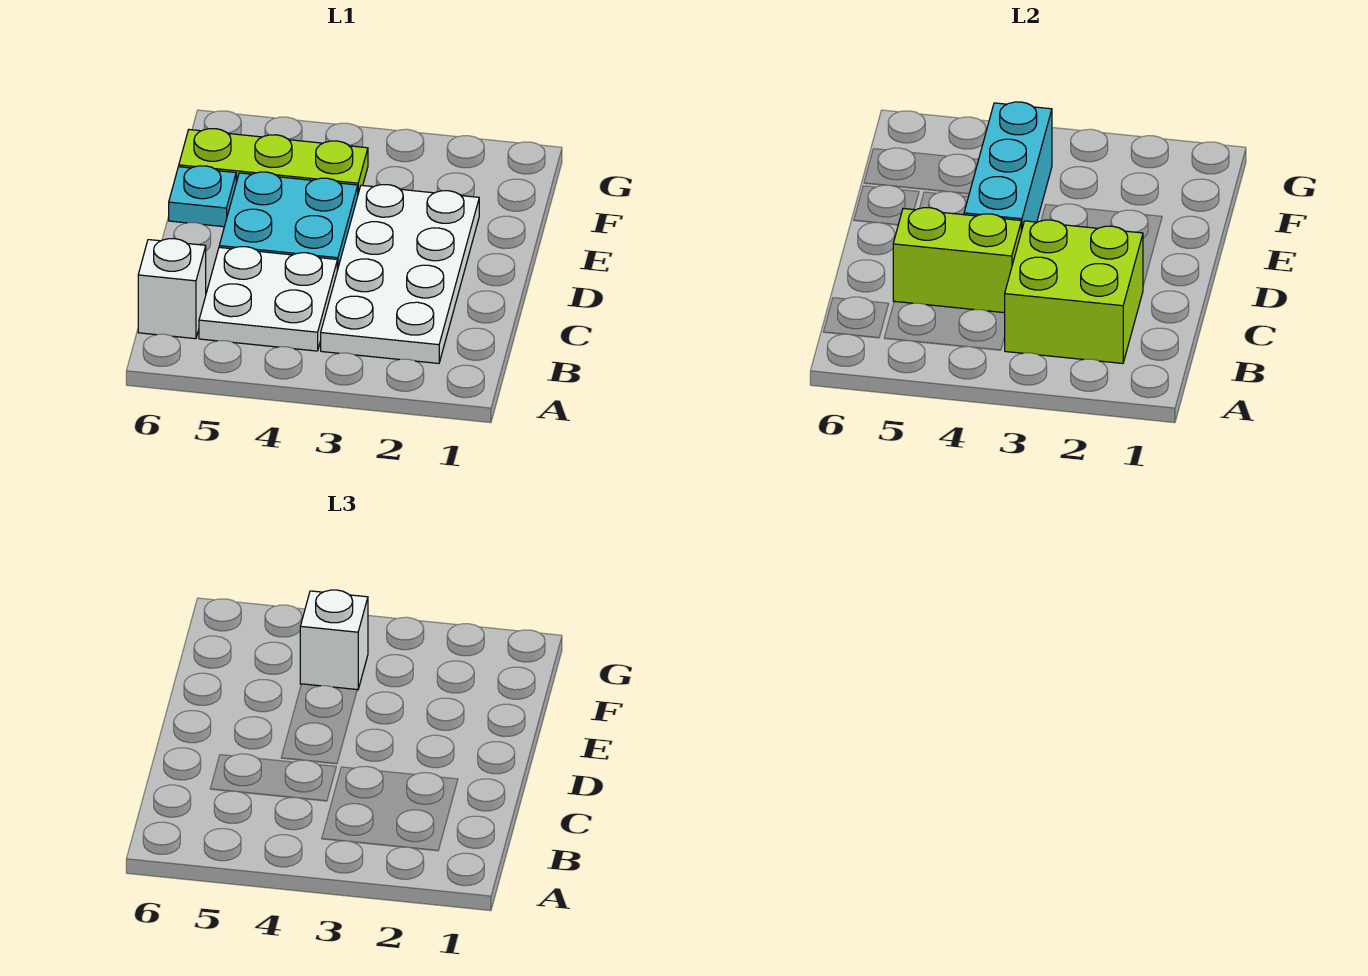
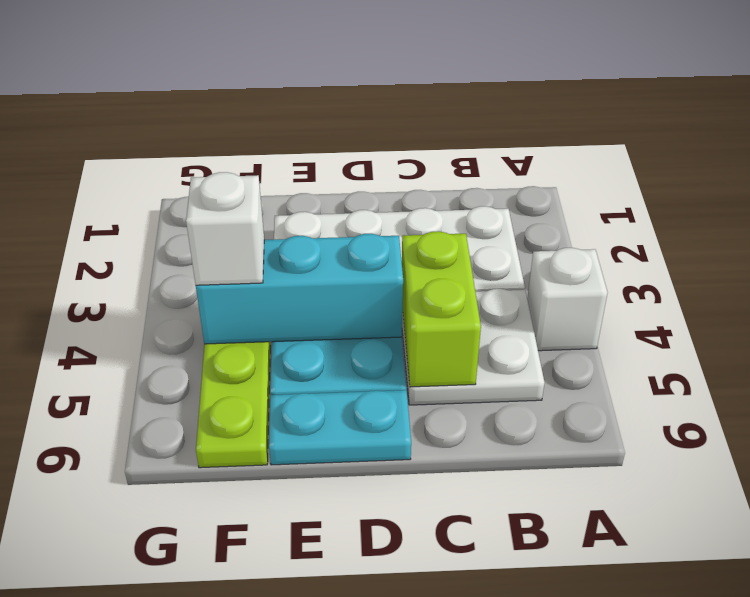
lime brick B2:C3 level 2 -> none
white brick B6 level 1 -> white brick A4 level 1
cyan plate E6 level 1 -> cyan plate D6:E6 level 1

